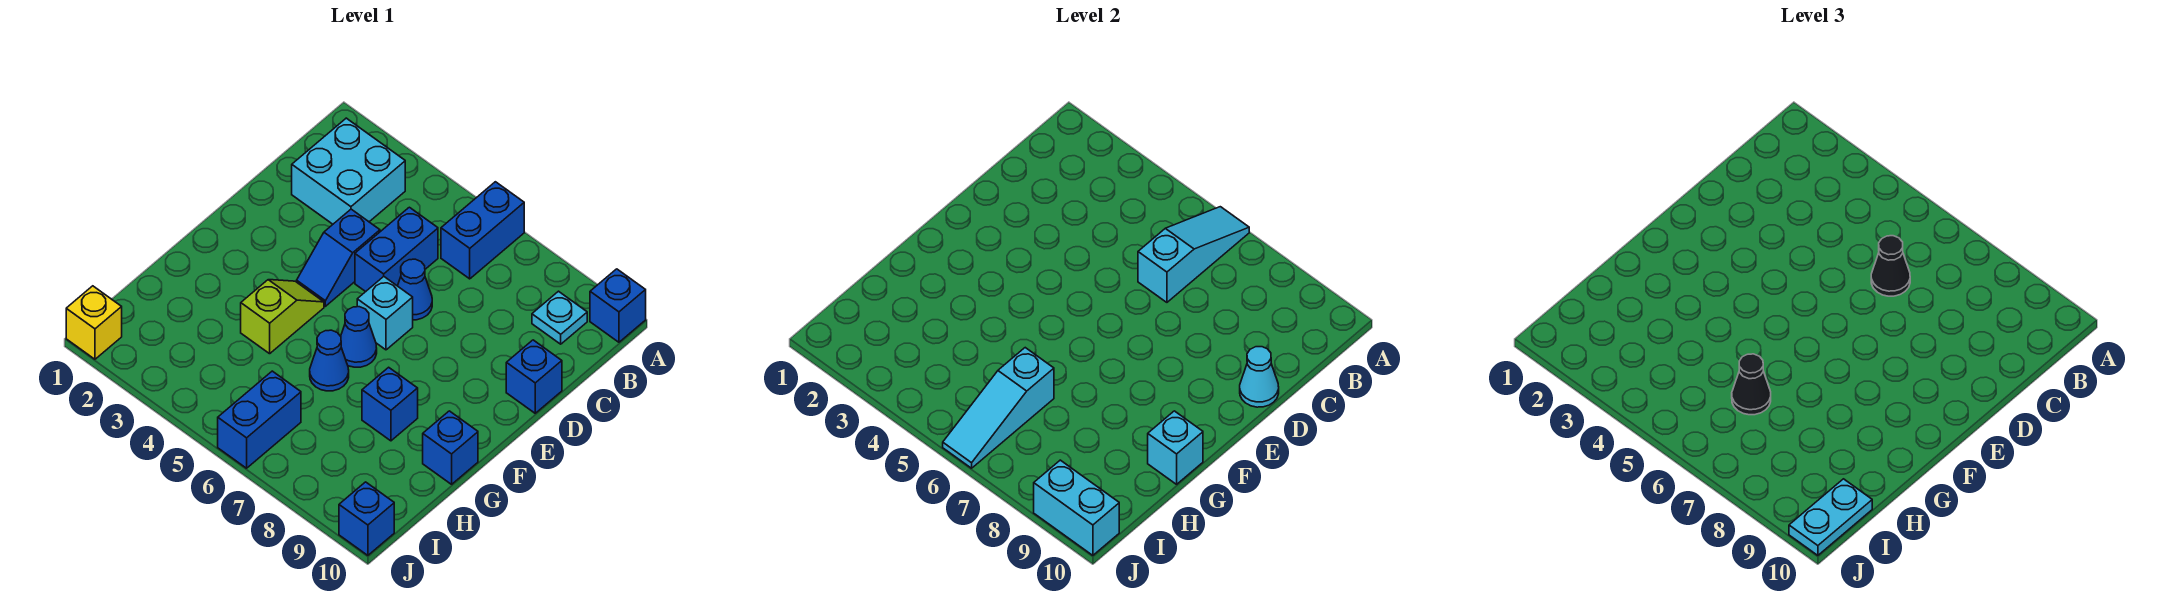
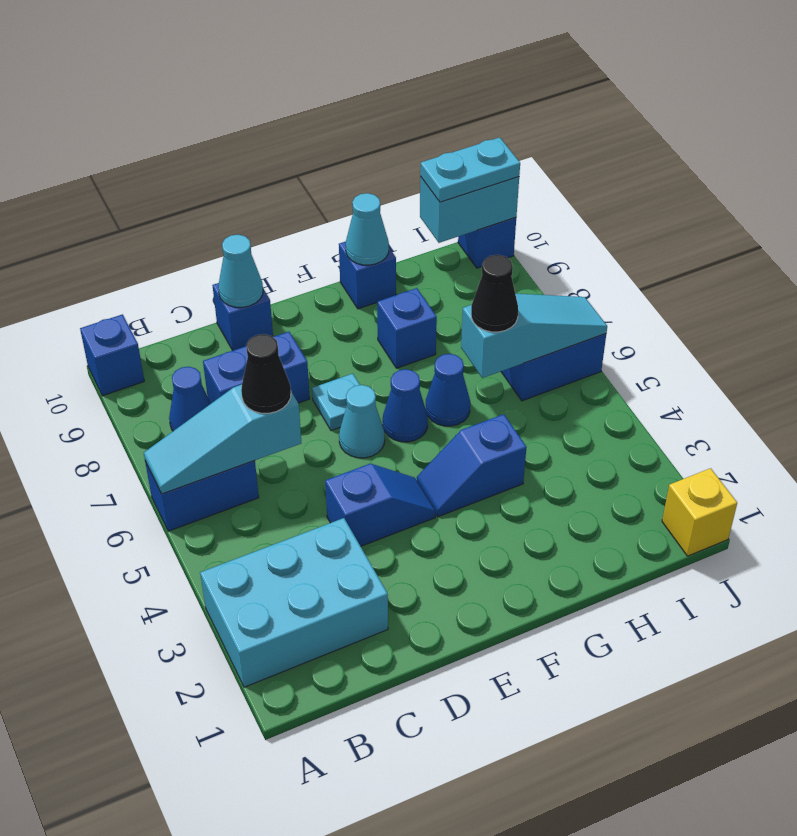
cyan brick B2:C3 level 1 -> cyan brick A2:C3 level 1
cyan plate B9 level 1 -> cyan plate E7 level 1
blue brick C5:D5 level 1 -> blue brick C8:D8 level 1
blue cone D6 level 1 -> blue cone B8 level 1
cyan brick E6 level 1 -> cyan cone E6 level 1
lime slope F4:G4 level 1 top G -> blue slope F4:G4 level 1 top G
cyan brick G10 level 2 -> cyan cone G10 level 2
cyan brick J9:J10 level 2 -> cyan brick I10:J10 level 2

